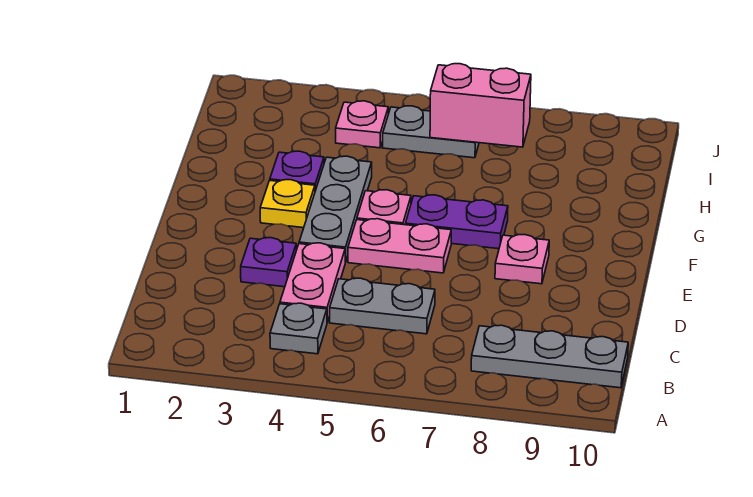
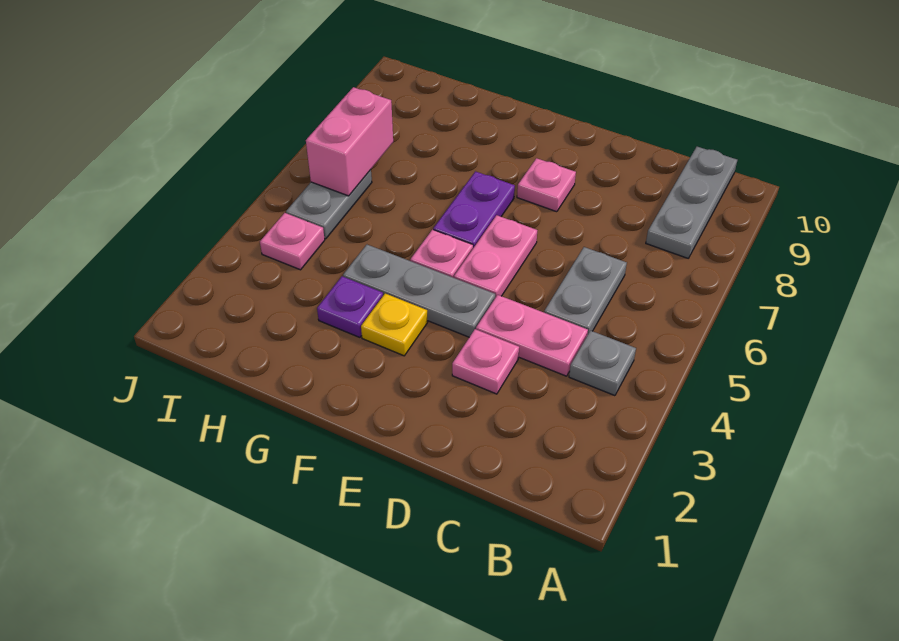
purple plate D3 level 1 -> pink plate D3 level 1

